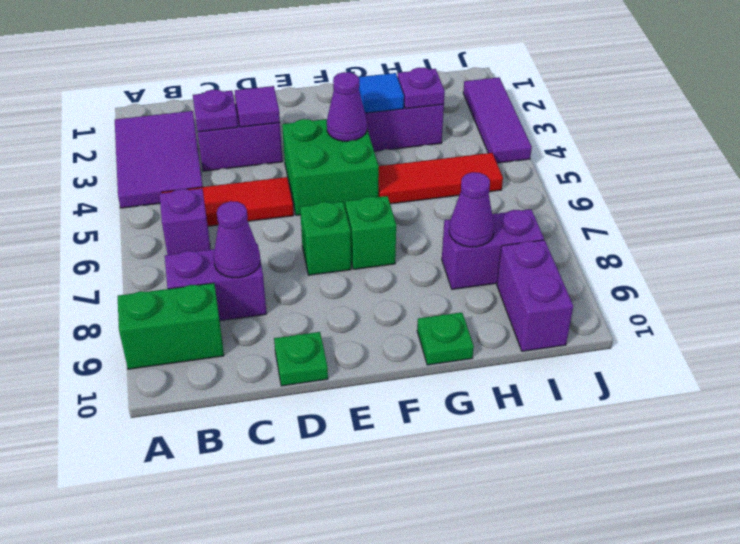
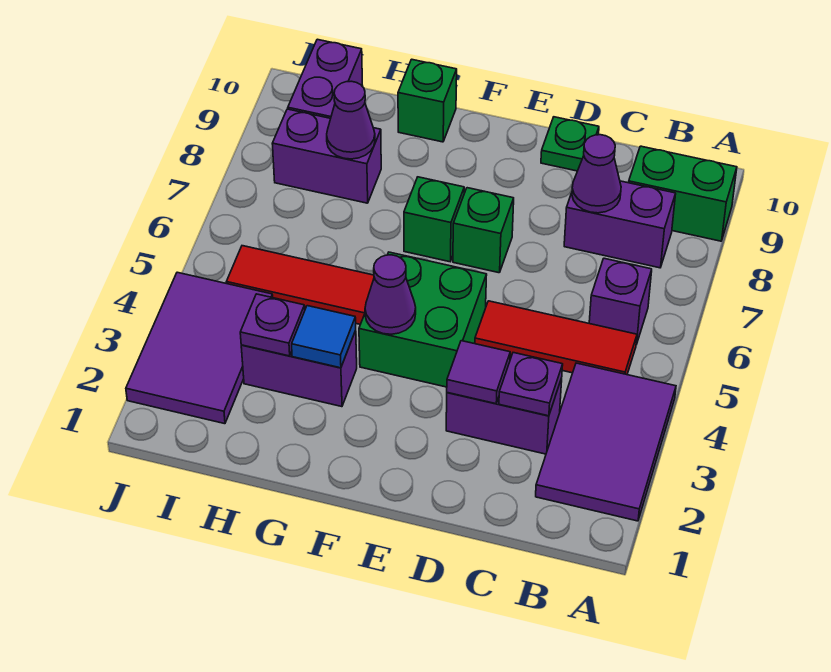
green plate G10 level 1 -> green brick G10 level 1
purple tile J2:J4 level 1 -> purple tile I2:J4 level 1

